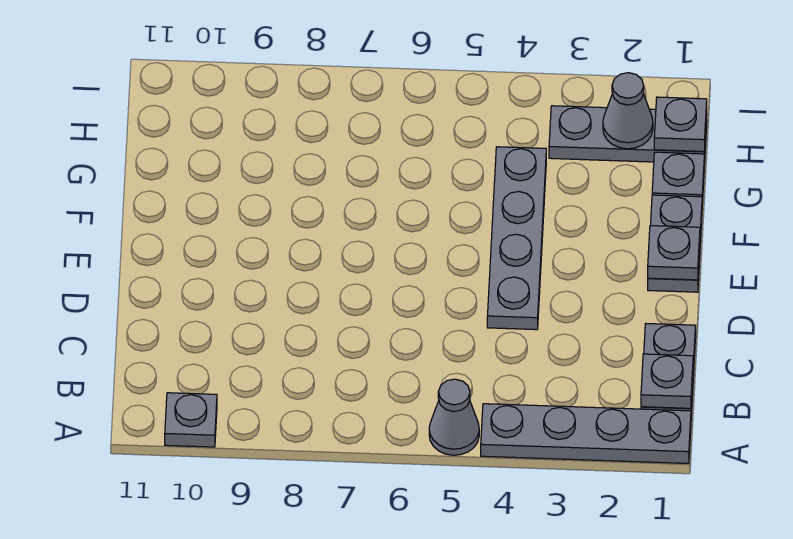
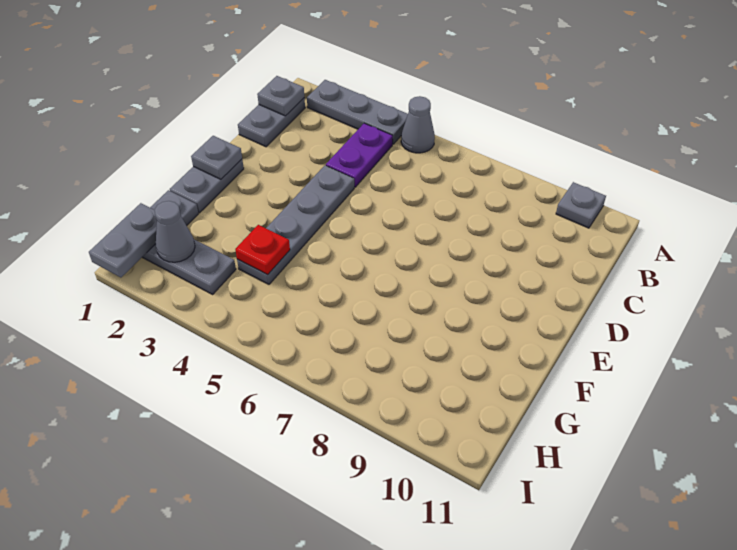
grey plate A1:A4 level 1 -> grey plate A2:A4 level 1
none -> purple plate B4:C4 level 1
none -> red plate G4 level 2
grey plate H1 level 2 -> grey plate H1:I1 level 2

